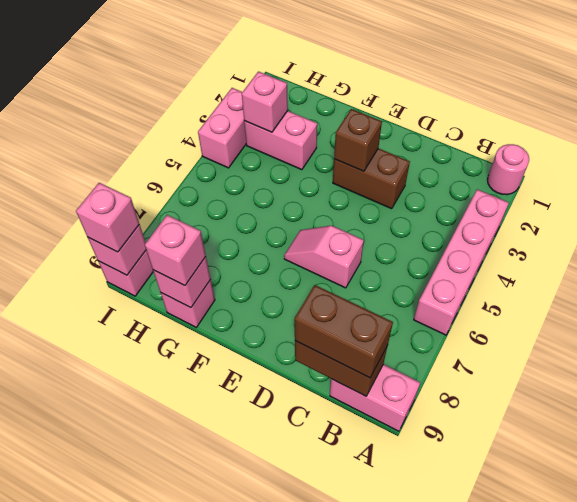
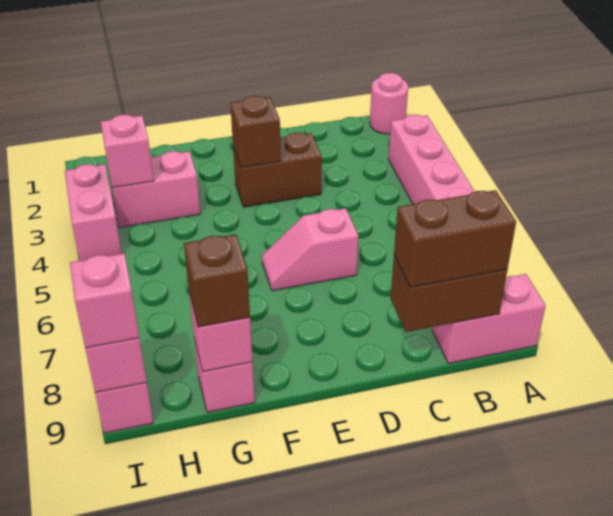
pink brick G9 level 3 -> brown brick G9 level 3

